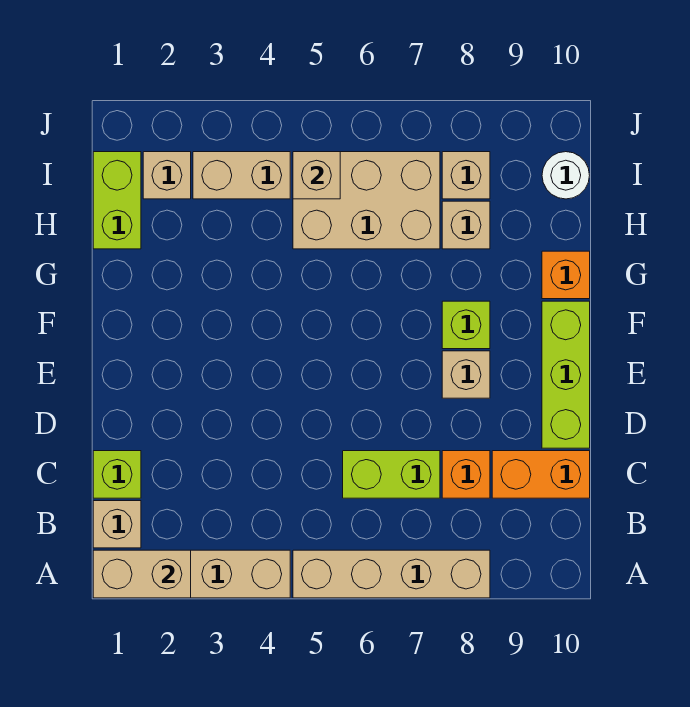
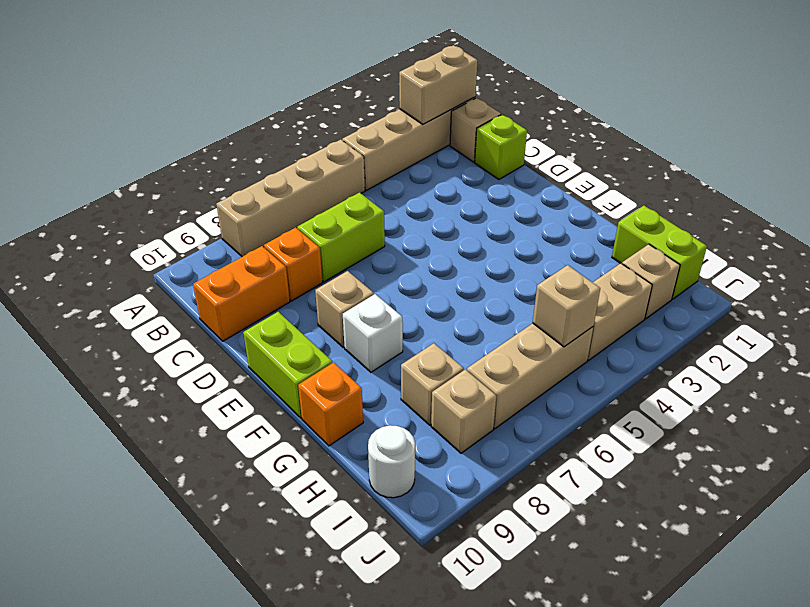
lime brick D10:F10 level 1 -> lime brick E10:F10 level 1
lime brick F8 level 1 -> white brick F8 level 1
tan brick H5:I7 level 1 -> tan brick I5:I7 level 1

